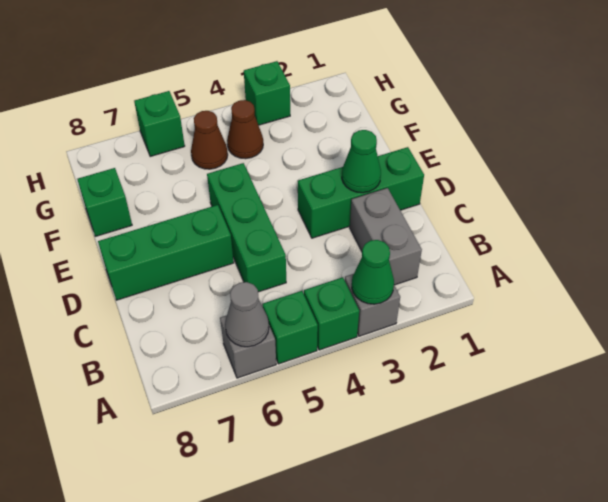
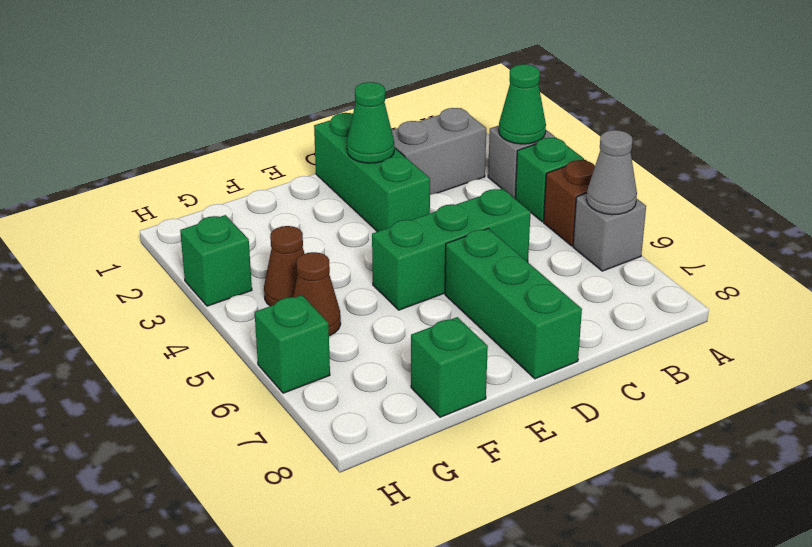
green brick A5 level 1 -> brown brick A5 level 1

